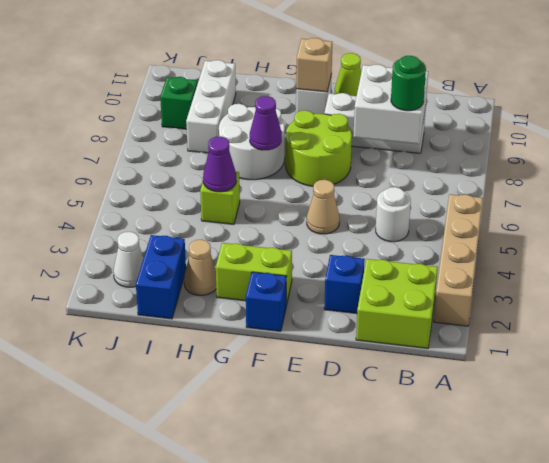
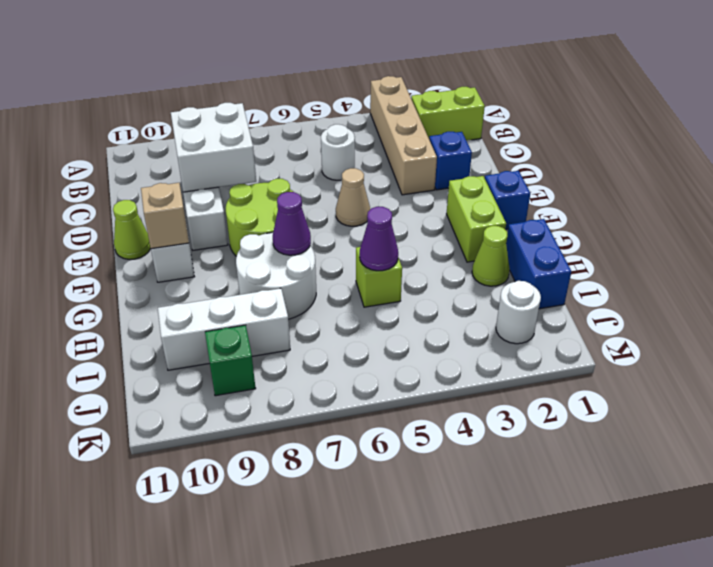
tan brick A2:A5 level 1 -> tan brick A3:D3 level 1
lime brick B1:C2 level 1 -> lime brick B1:B2 level 1
green round brick C8 level 3 -> none
tan cone H2 level 1 -> lime cone H2 level 1
blue brick I1:I2 level 1 -> blue brick H1:I1 level 1
white cone J2 level 1 -> white round brick J2 level 1

